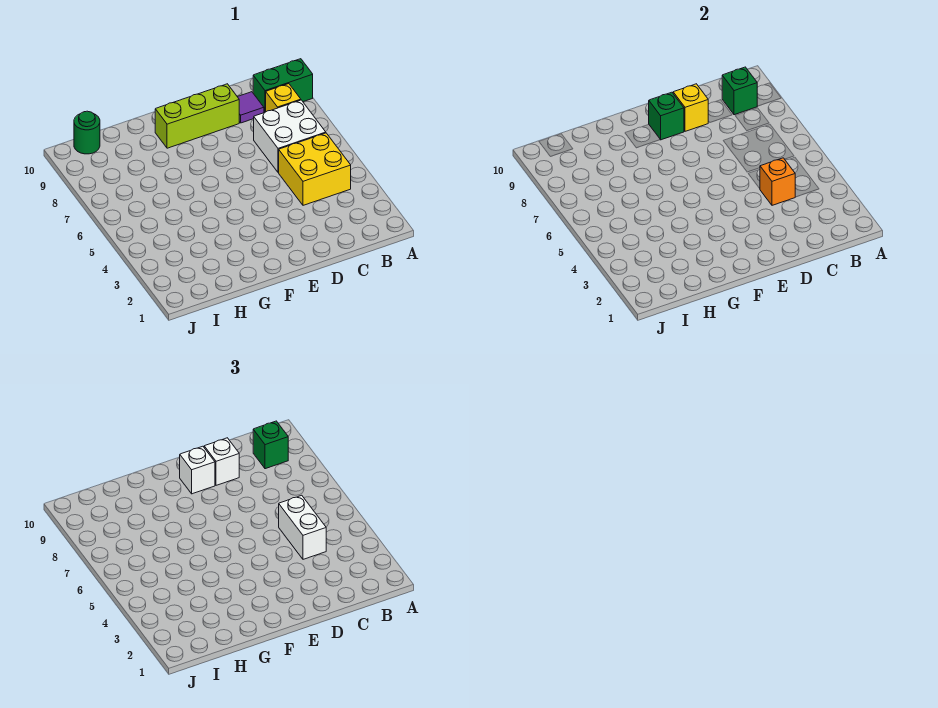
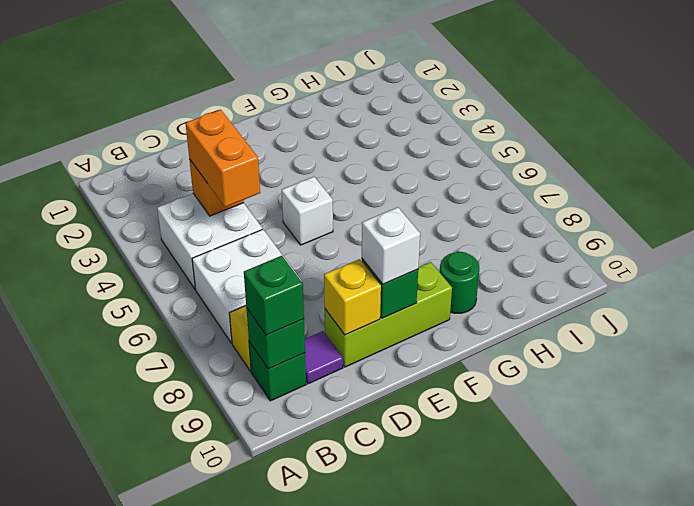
green brick A9:B9 level 1 -> green brick B9 level 1
yellow brick B4:C5 level 1 -> white brick B4:C5 level 1
white brick C4:C5 level 3 -> orange brick C4:C5 level 3
white brick D9 level 3 -> white brick E5 level 1
green round brick I10 level 1 -> green round brick G9 level 1

